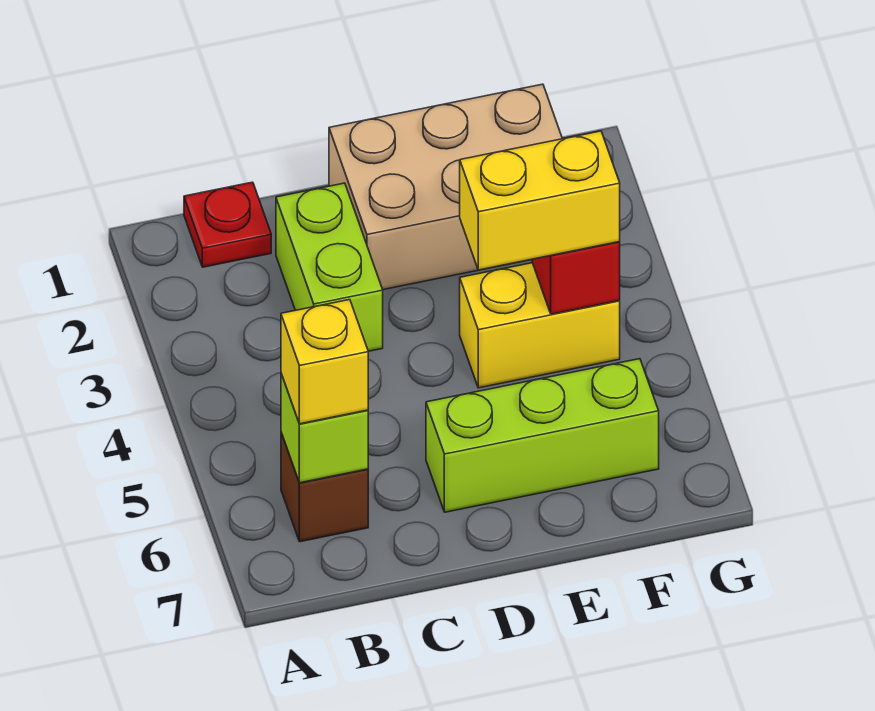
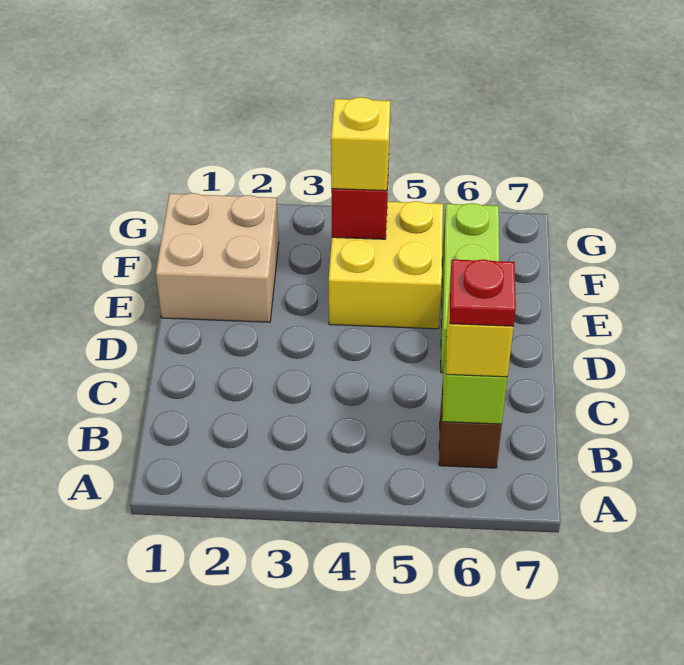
red plate B1 level 1 -> red plate B6 level 4
lime brick C2:C3 level 1 -> none
tan brick D1:F2 level 1 -> tan brick E1:F2 level 1
yellow brick E4:F4 level 1 -> yellow brick E4:F5 level 1
yellow brick E4:F4 level 3 -> yellow brick F4 level 3

